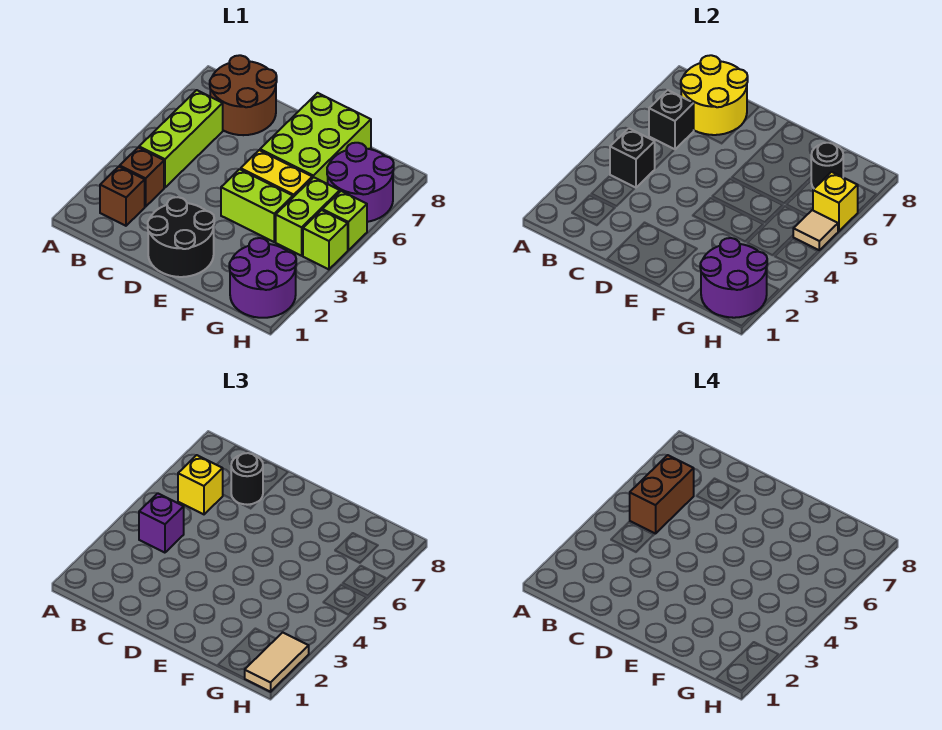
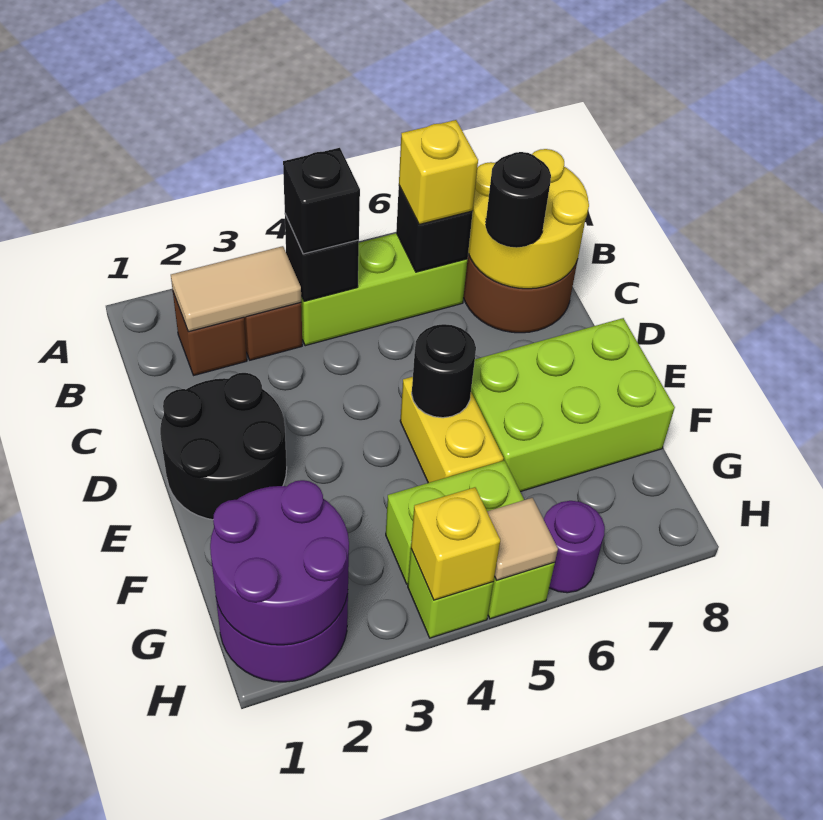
purple brick B4 level 3 -> black brick B4 level 3
brown brick B5:B6 level 4 -> none
lime brick E4:F4 level 1 -> none
purple round brick G6:H7 level 1 -> purple round brick H6 level 1
black round brick G7 level 2 -> black round brick E5 level 2
tan tile H1:H2 level 3 -> tan tile B2:B3 level 2
yellow brick H6 level 2 -> yellow brick H4 level 2

